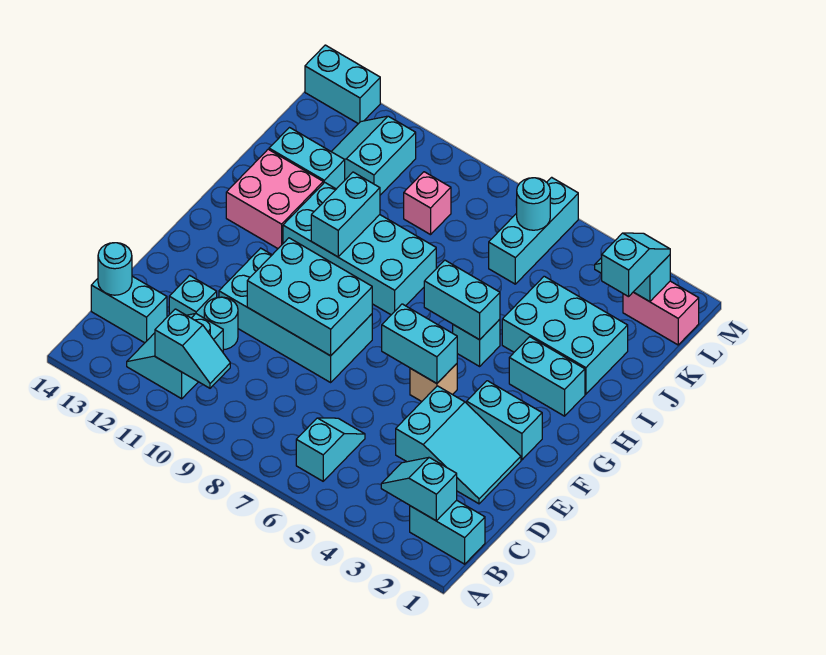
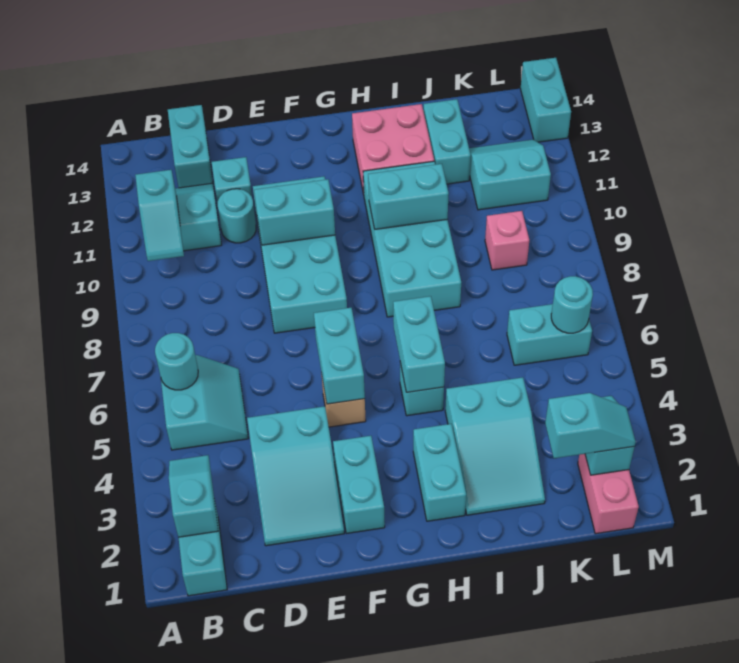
cyan slope B6:C6 level 1 top B -> cyan slope B5:C6 level 1 top B
cyan round brick C14 level 2 -> cyan round brick B6 level 2
cyan brick E8:F10 level 2 -> cyan brick E10:F10 level 2
cyan brick I2:J4 level 1 -> cyan slope I2:J4 level 1 top 4
cyan brick K6:M6 level 1 -> cyan brick K6:L6 level 1

